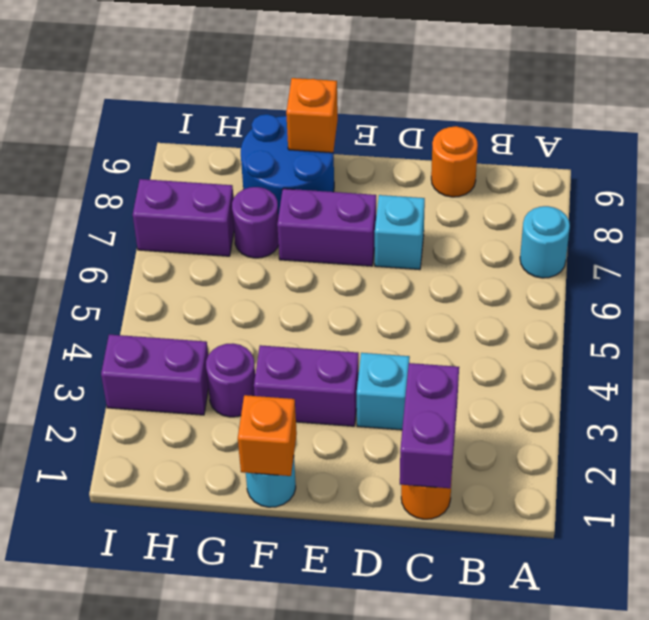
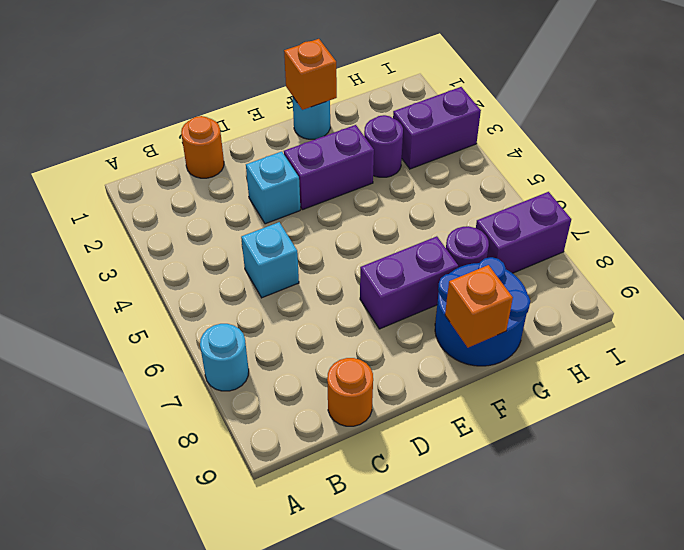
purple brick C1:C2 level 2 -> none
cyan brick D7 level 1 -> cyan brick C5 level 1

